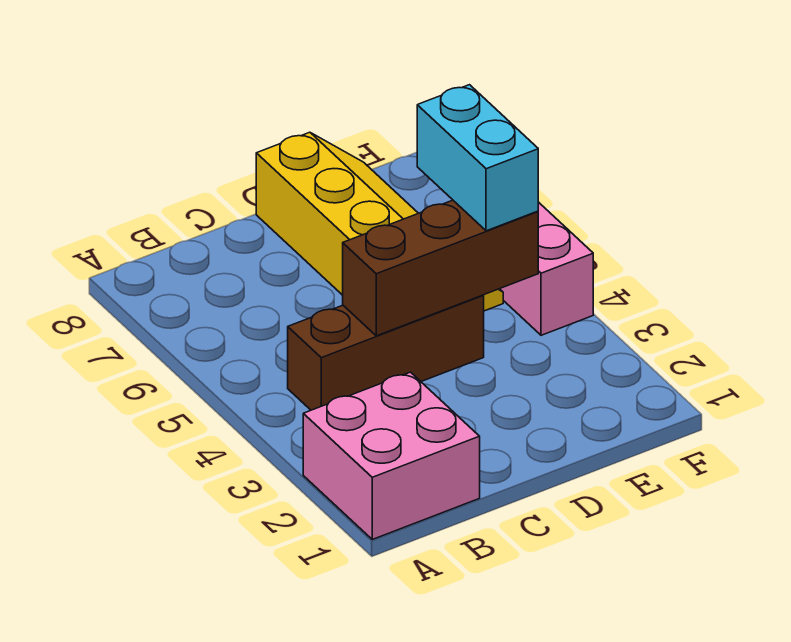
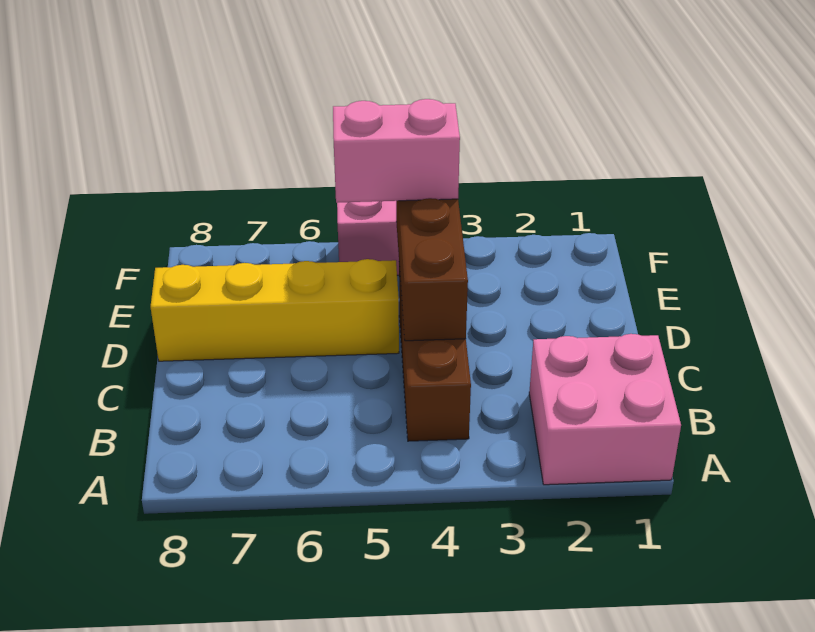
cyan brick E4:E5 level 3 -> pink brick E4:E5 level 3

